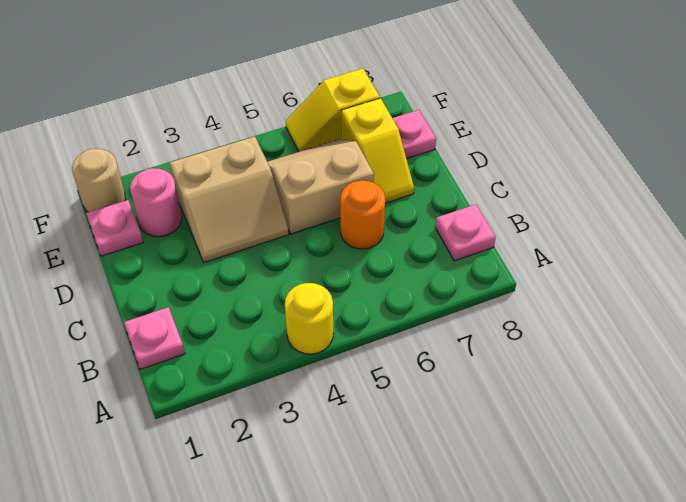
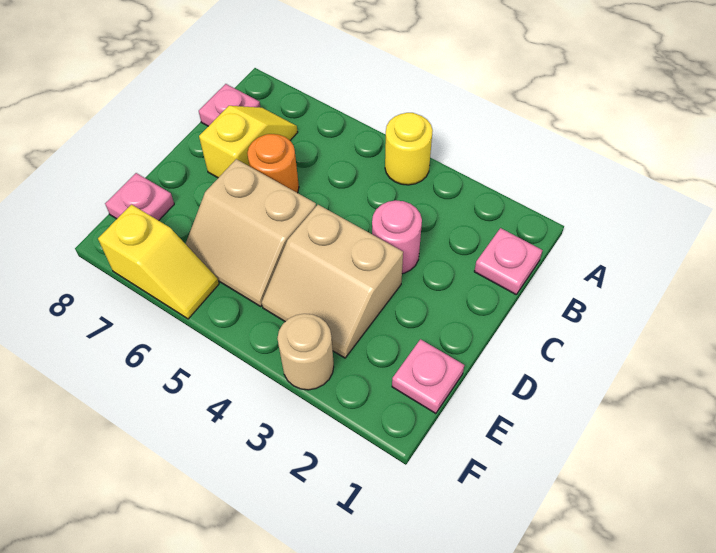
tan slope D3:E4 level 1 top E -> tan slope D3:E4 level 1 top D
yellow slope D7:E7 level 1 top E -> yellow slope B7:C7 level 1 top C
pink round brick E2 level 1 -> pink round brick C3 level 1
tan round brick F1 level 1 -> tan round brick F3 level 1

